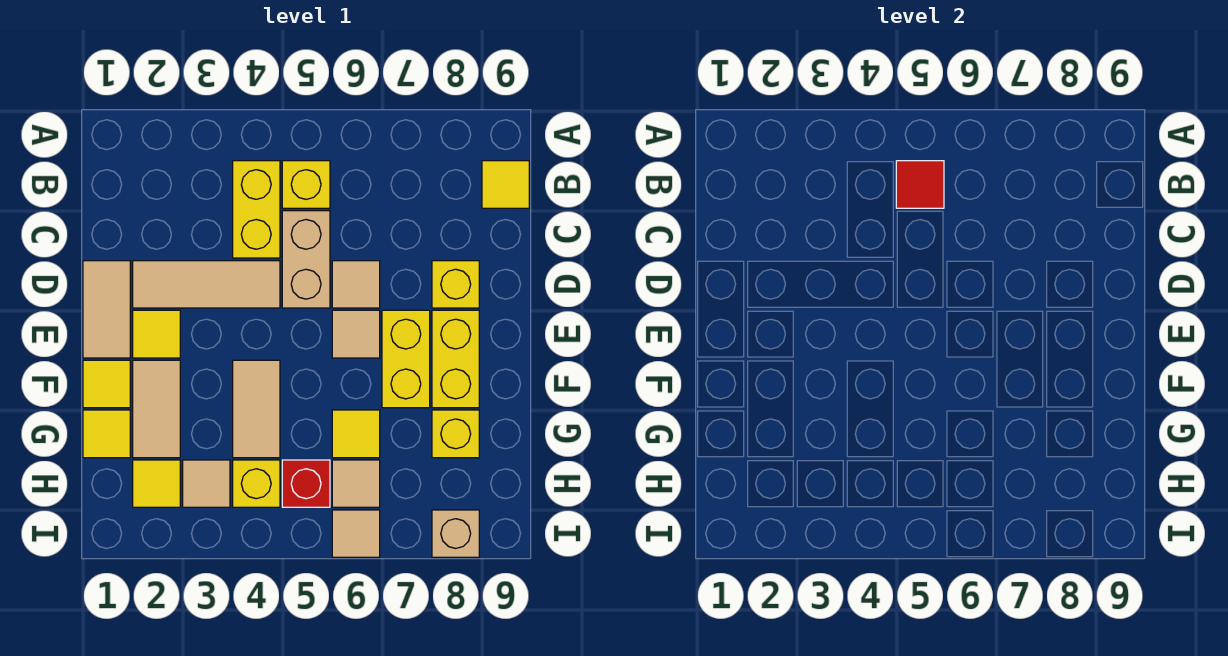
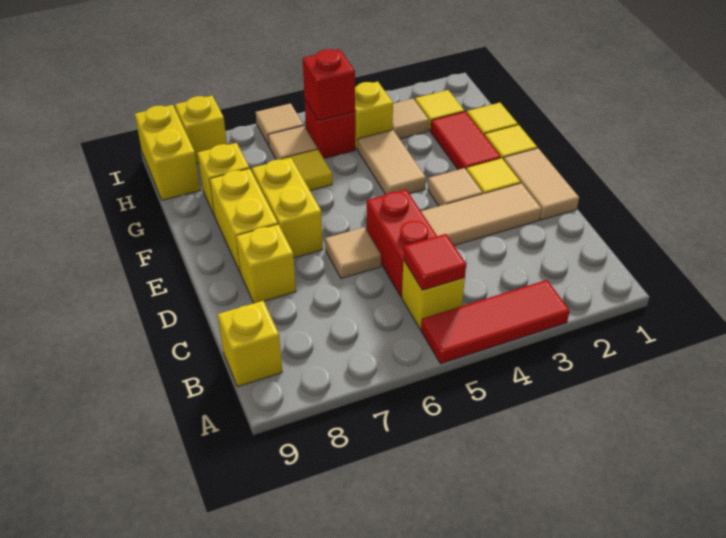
none -> red tile A3:A5 level 1
yellow brick B4:C4 level 1 -> yellow brick H9:I9 level 1
yellow tile B9 level 1 -> yellow brick B9 level 1
tan brick C5:D5 level 1 -> red brick C5:D5 level 1
tan tile E6 level 1 -> tan tile E3 level 1
tan tile F2:G2 level 1 -> red tile F2:G2 level 1
none -> red brick H5 level 2
tan brick I8 level 1 -> yellow brick I8 level 1

